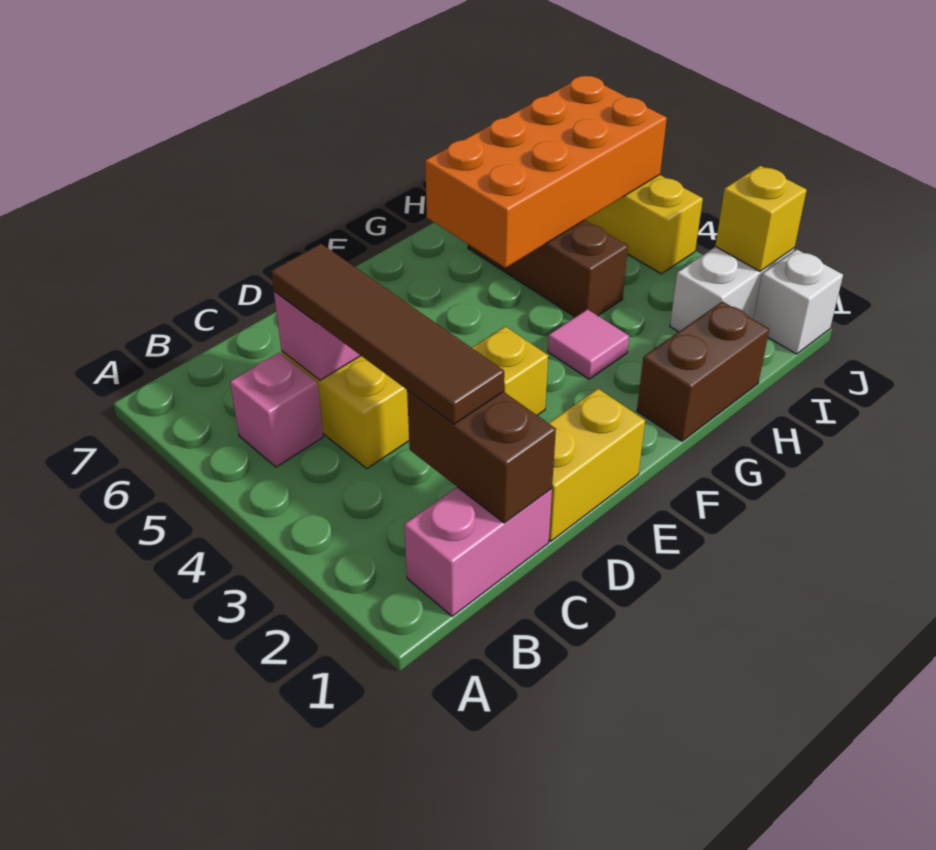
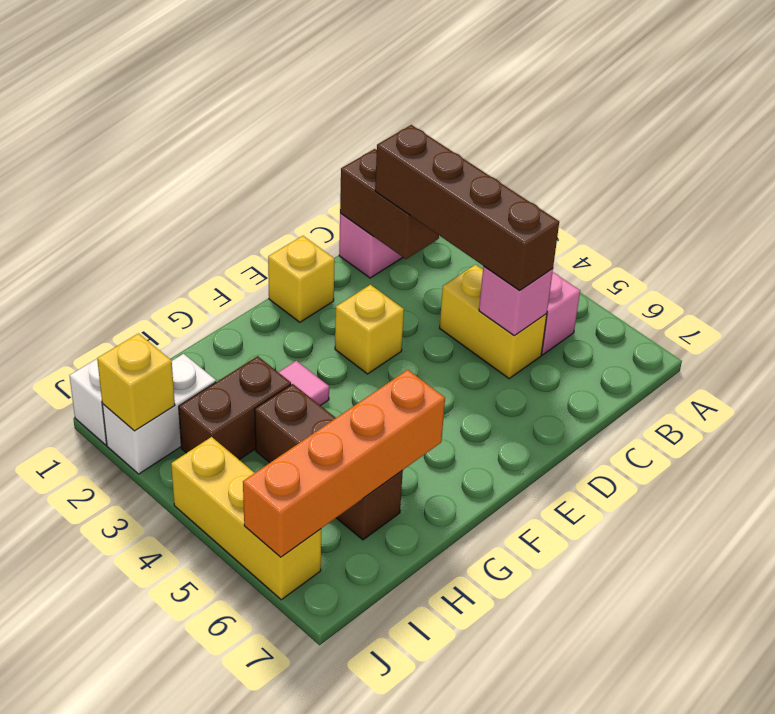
brown tile C2:C5 level 3 -> brown brick C2:C5 level 3
yellow brick D1:E1 level 1 -> yellow brick E1 level 1
brown brick G1:H1 level 1 -> brown brick H3:I3 level 1
orange brick G5:J6 level 2 -> orange brick G6:J6 level 2

